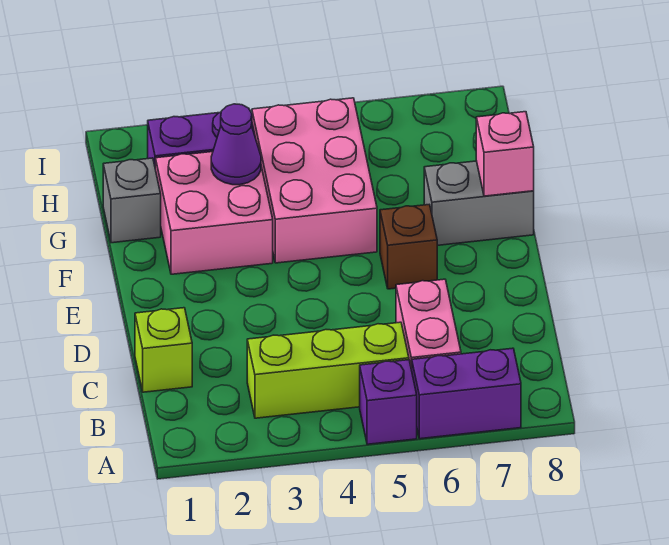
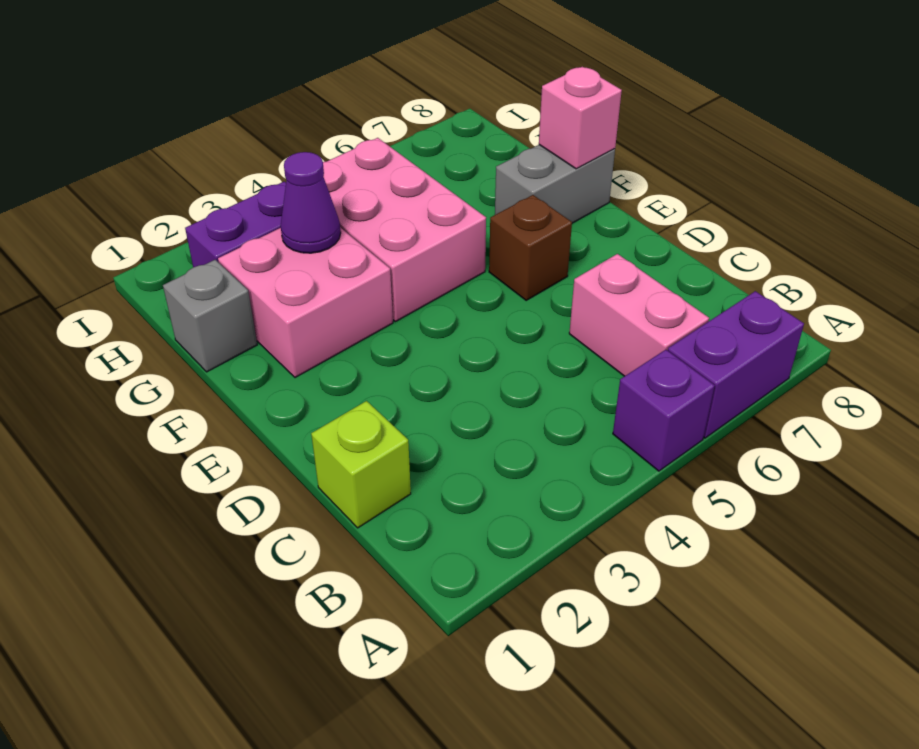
lime brick B3:B5 level 1 -> none

